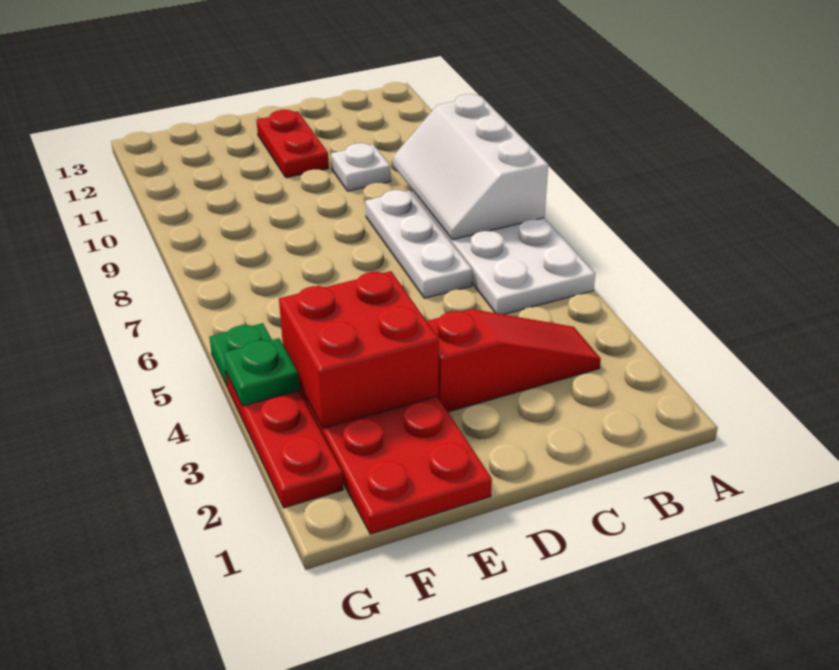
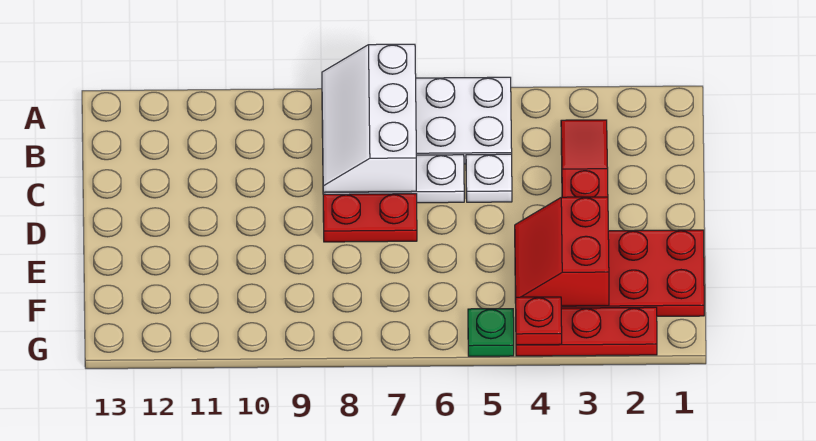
white slope A7:B9 level 2 top A -> white slope A7:C8 level 2 top 7
white plate C10 level 1 -> white plate C5 level 1
red plate D11:D12 level 1 -> red plate D7:D8 level 1
red brick E3:F4 level 2 -> red slope E3:F4 level 2 top 3
green plate G4 level 2 -> red plate G4 level 2

